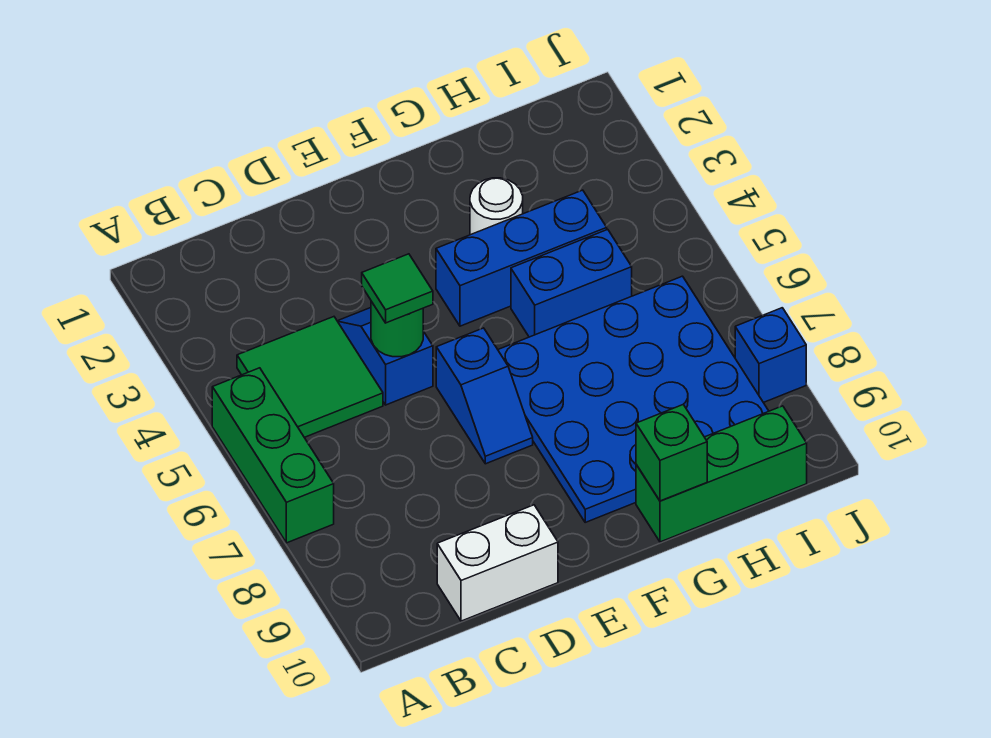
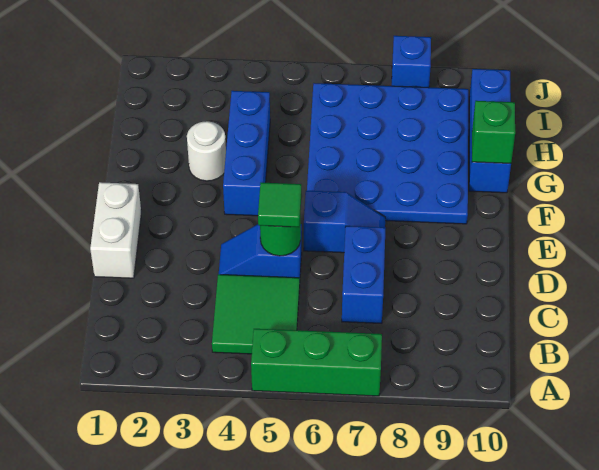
white brick C10:D10 level 1 -> white brick D1:E1 level 1
blue brick G5:H5 level 1 -> blue brick C7:D7 level 1
green brick G10:I10 level 1 -> blue brick G10:I10 level 1

